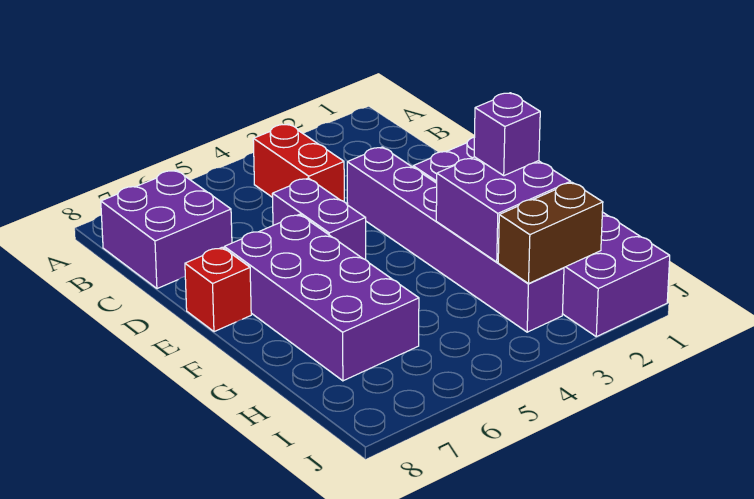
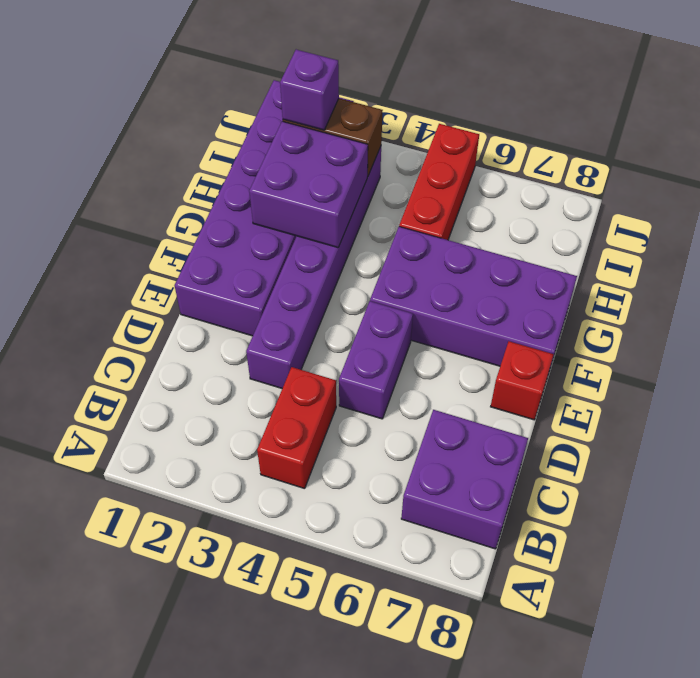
purple brick E6:H7 level 1 -> purple brick F5:G8 level 1
purple brick G2 level 3 -> purple brick I2 level 3
none -> red brick H5:J5 level 1

